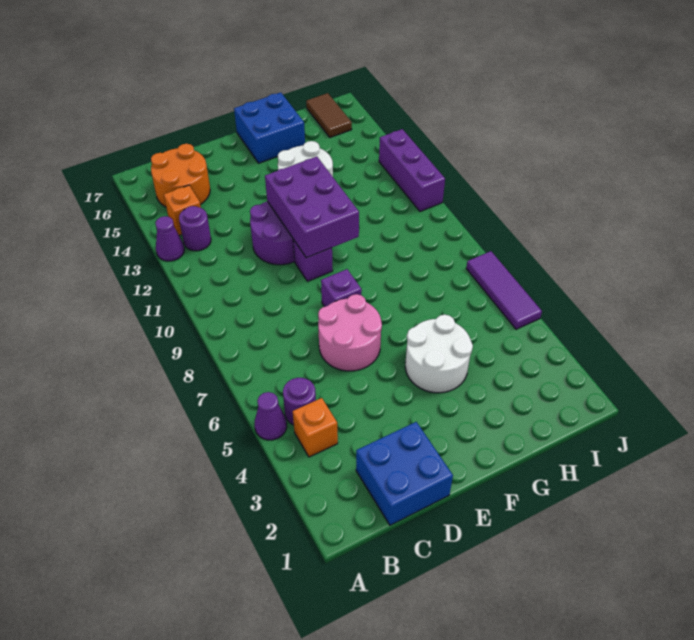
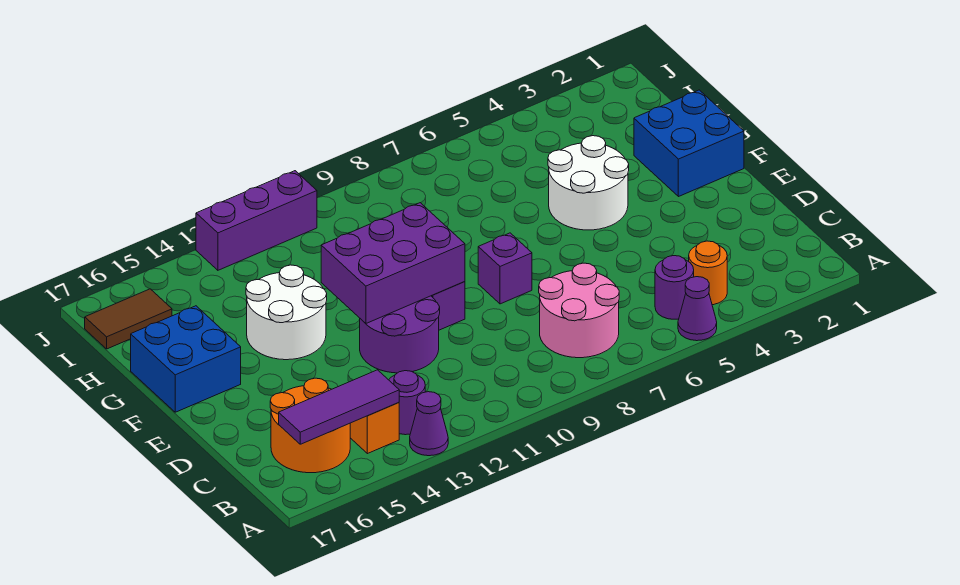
orange brick B4 level 1 -> orange round brick B4 level 1
blue brick C1:D2 level 1 -> blue brick F1:G2 level 1
pink round brick D6:E7 level 1 -> pink round brick B7:C8 level 1
purple tile J5:J7 level 1 -> purple tile B14:B16 level 2

